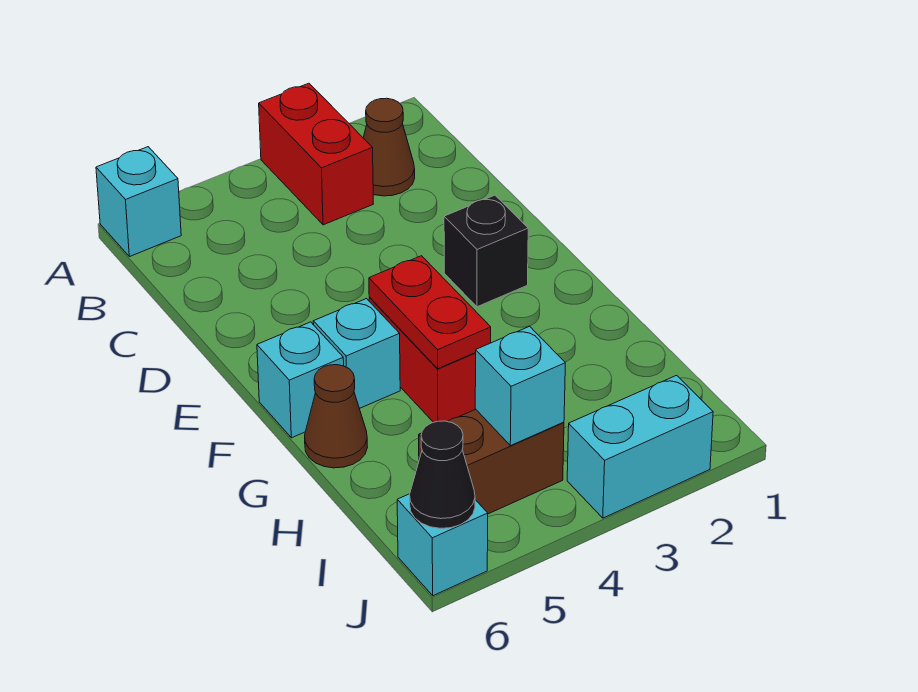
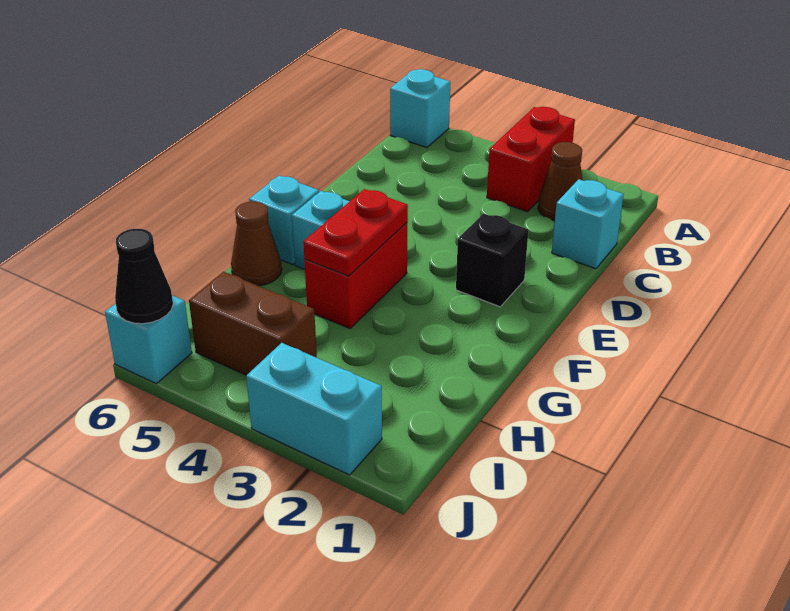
cyan brick I4 level 2 -> cyan brick C1 level 1

